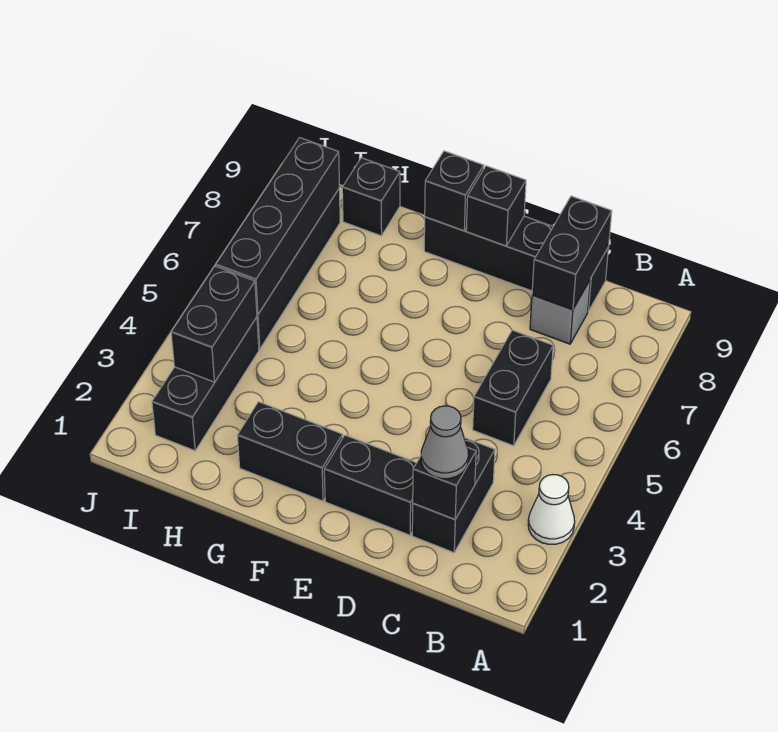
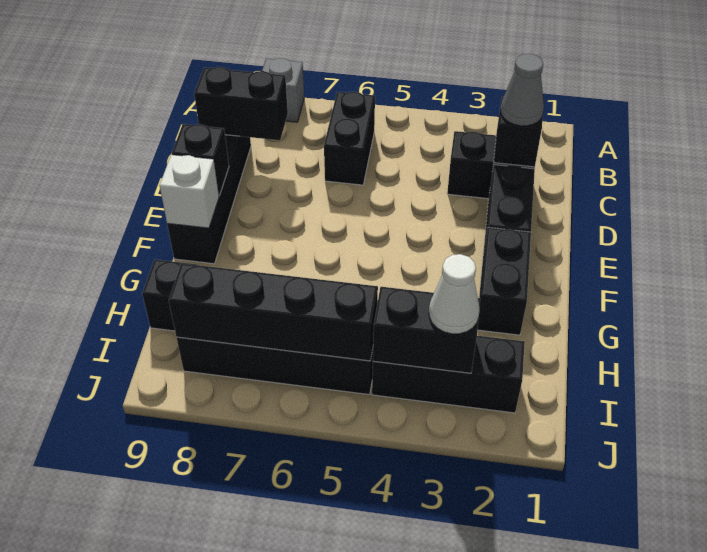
white cone A3 level 1 -> white cone I3 level 3
black brick C5:C6 level 1 -> black brick B6:C6 level 1
grey brick C8 level 1 -> grey brick A8 level 1
black brick F9 level 2 -> white brick F9 level 2

